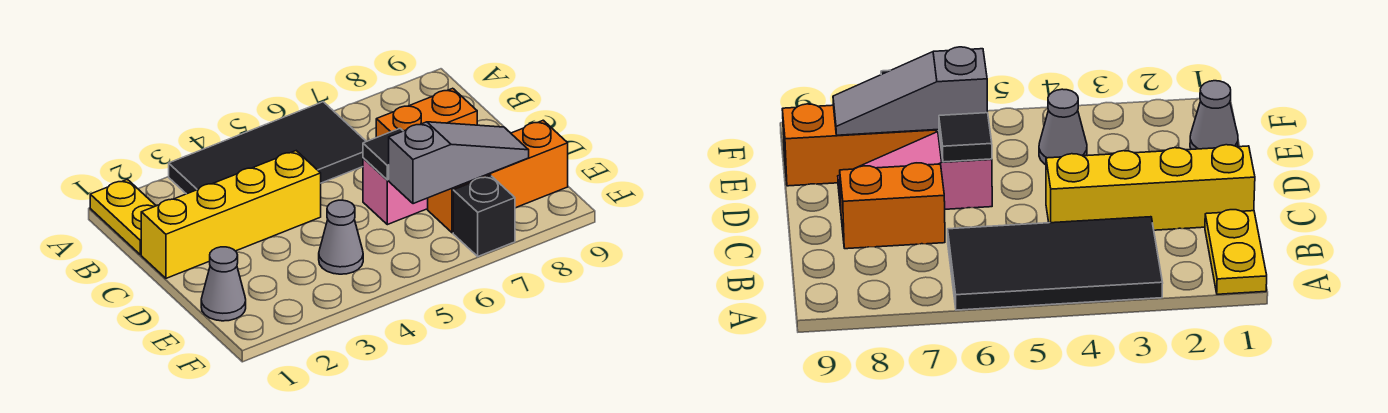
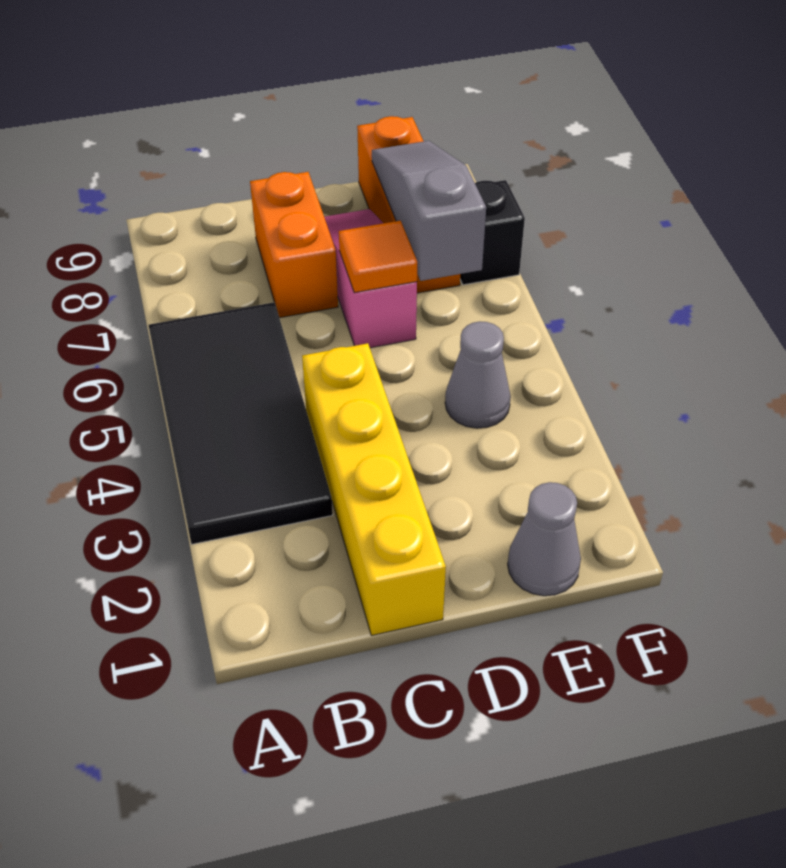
yellow plate A1:B1 level 1 -> none
black tile D6 level 2 -> orange tile D6 level 2

